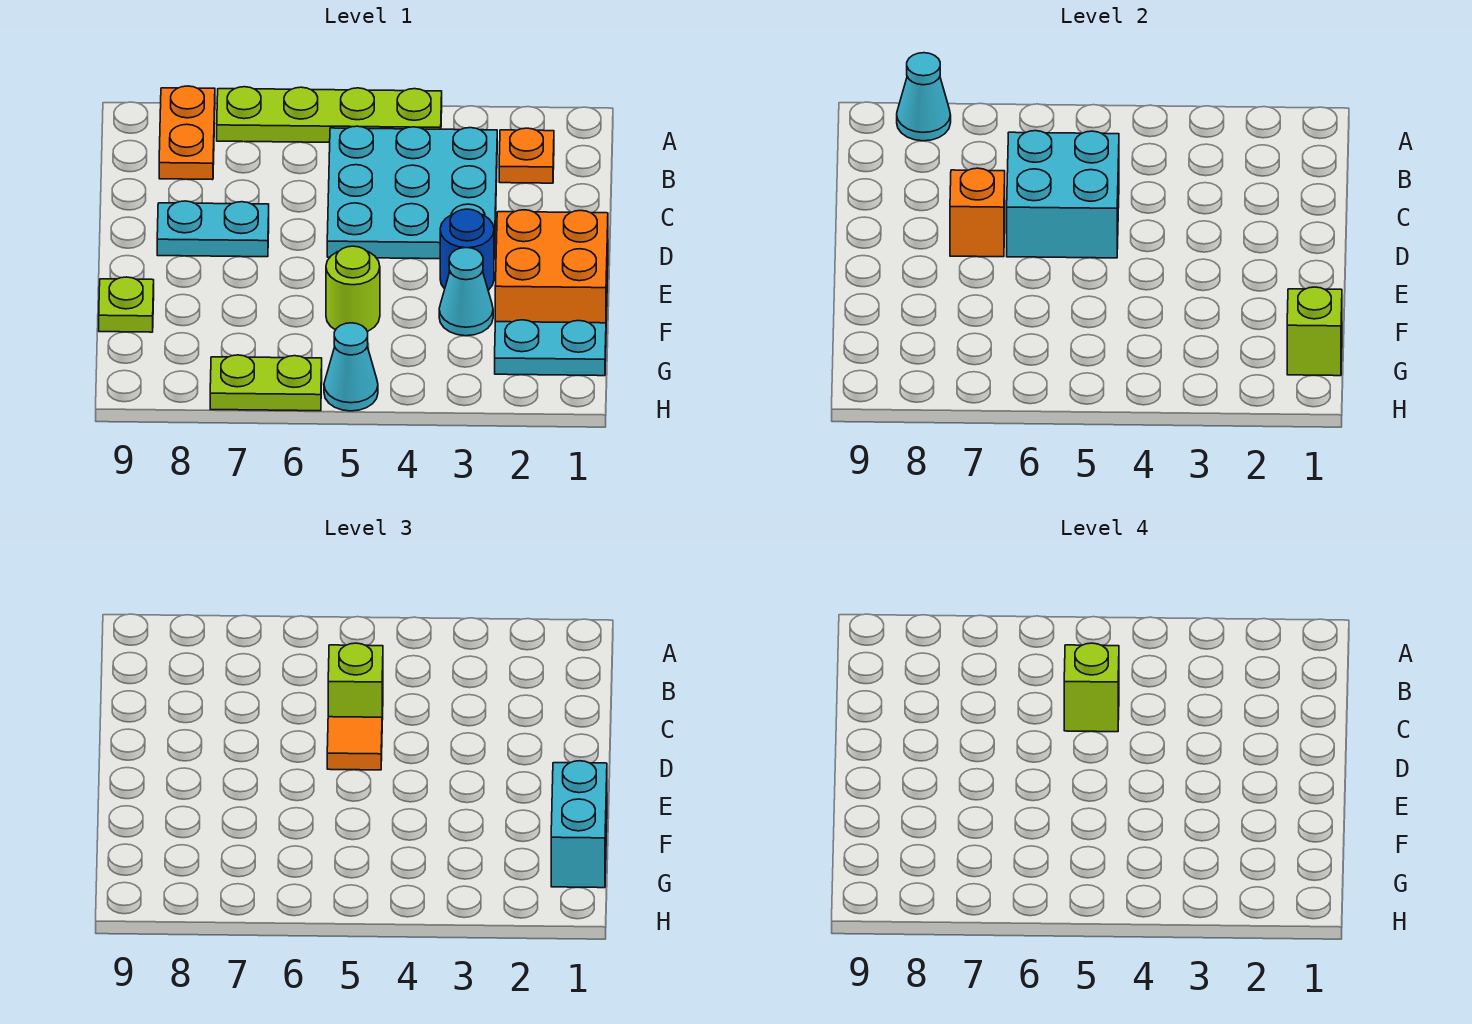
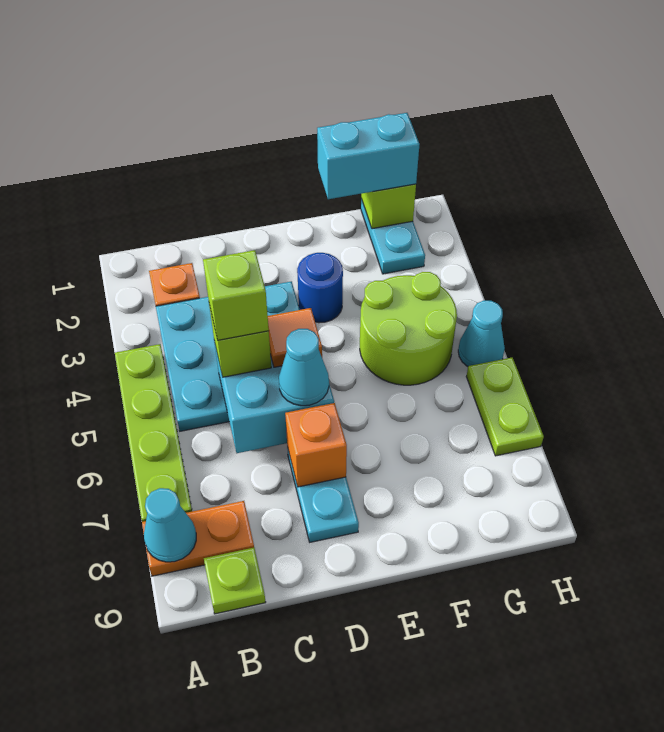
orange brick E1:F2 level 1 -> none
cyan cone F3 level 1 -> cyan cone D6 level 3
lime round brick F5 level 1 -> lime round brick F4:G5 level 1
lime plate F9 level 1 -> lime plate B9 level 1

